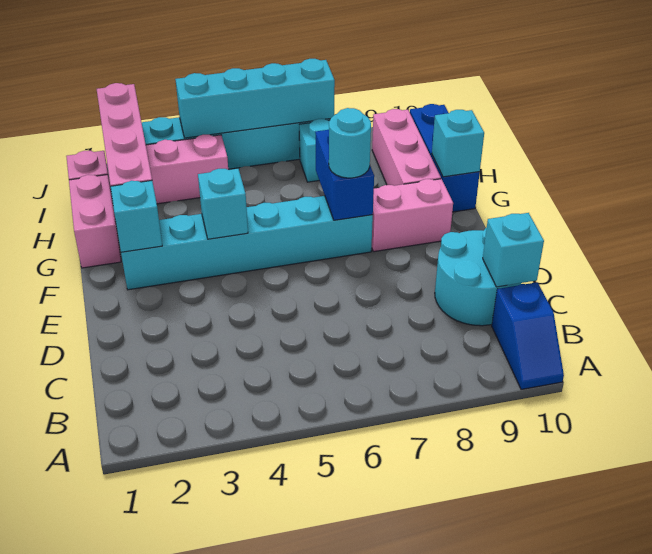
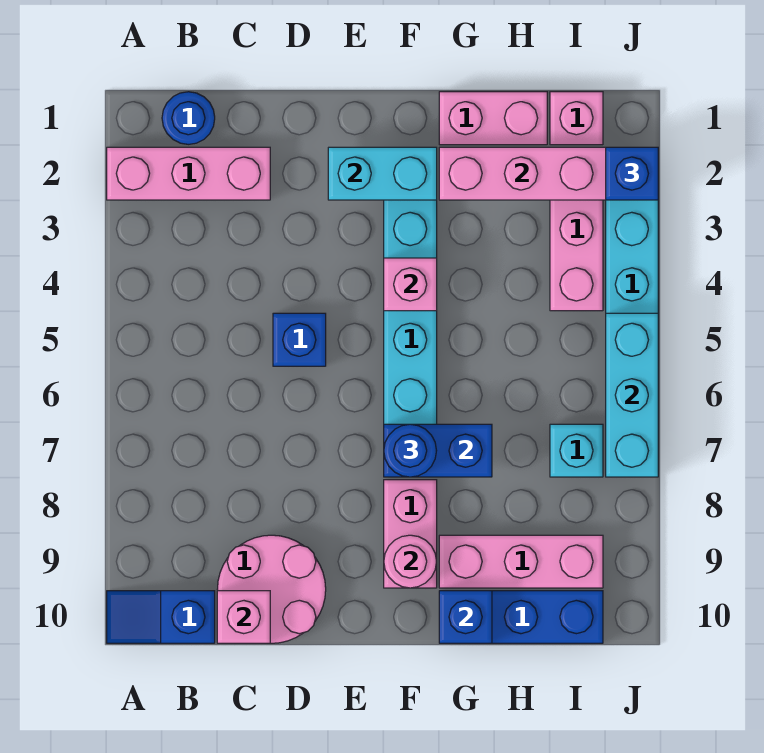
none -> pink brick A2:C2 level 1
none -> blue round brick B1 level 1
cyan round brick C9:D10 level 1 -> pink round brick C9:D10 level 1
cyan brick C10 level 2 -> pink brick C10 level 2
none -> blue brick D5 level 1
cyan brick F2 level 2 -> cyan brick E2:F2 level 2
cyan brick F4 level 2 -> pink brick F4 level 2
cyan round brick F7 level 3 -> blue round brick F7 level 3
none -> pink round brick F9 level 2
cyan brick G10 level 2 -> blue brick G10 level 2
none -> blue brick J2 level 3
cyan brick J4:J7 level 2 -> cyan brick J5:J7 level 2

